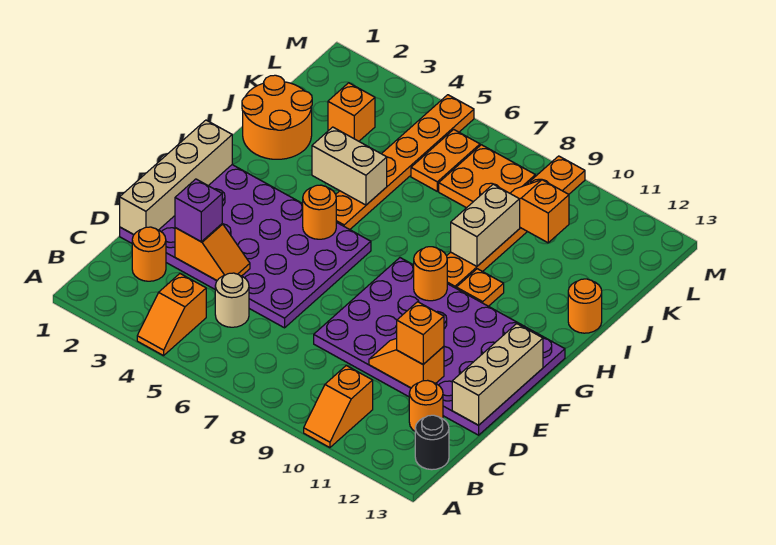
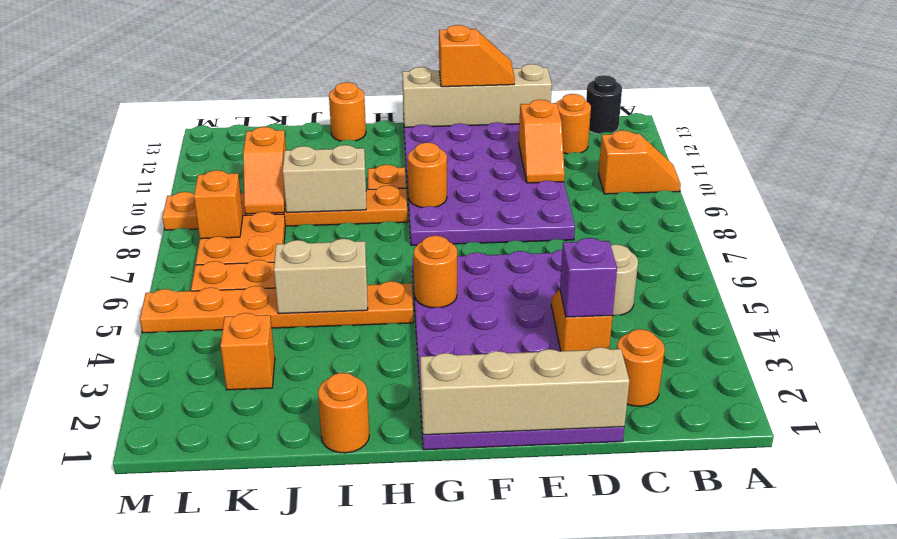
orange slope A4:B4 level 1 top B -> orange slope E13:F13 level 3 top F
orange brick D11 level 3 -> orange brick L8 level 2
tan brick D13:F13 level 2 -> tan brick D13:G13 level 2
orange round brick I1:J2 level 1 -> orange round brick I1 level 1
tan brick I4:I5 level 2 -> tan brick I5:J5 level 2

